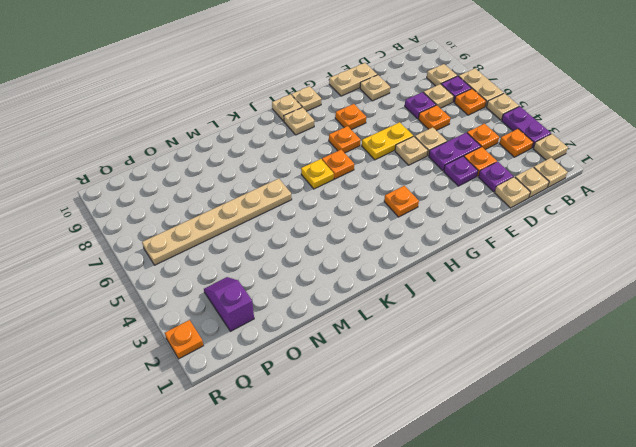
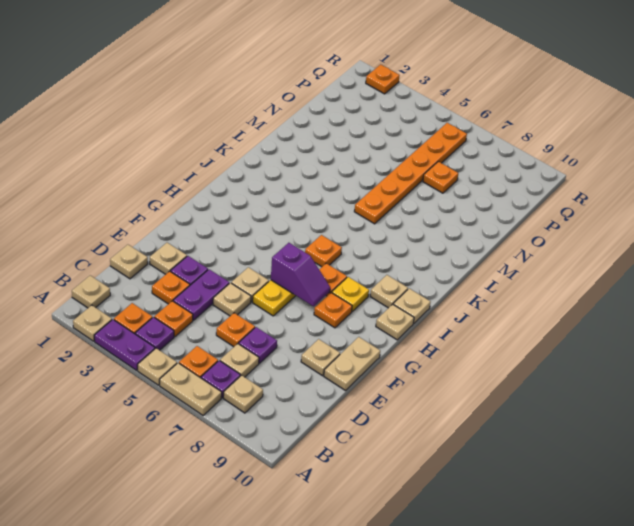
tan plate C1 level 1 -> tan plate E2 level 1
purple plate D2 level 1 -> purple plate B4 level 1
orange plate H3 level 1 -> orange plate O7 level 1
yellow plate J6 level 1 -> yellow plate H8 level 1
tan plate L6:Q6 level 1 -> orange plate L6:Q6 level 1
purple slope P2:P3 level 1 top 2 -> purple slope G6:G7 level 2 top 6

